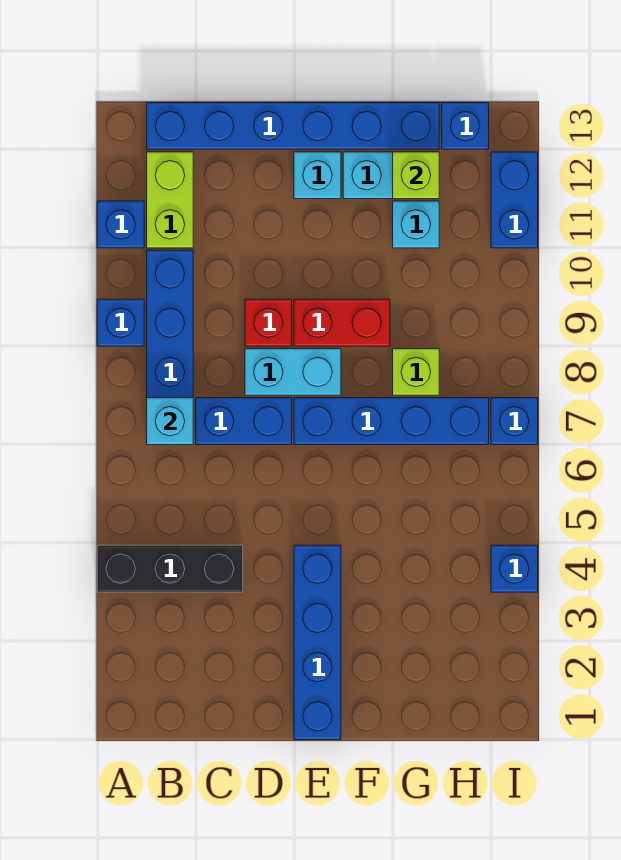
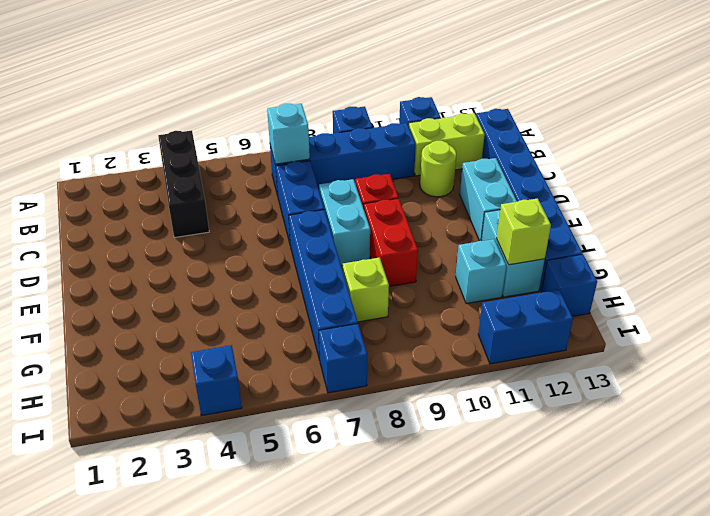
none -> lime round brick C11 level 1
blue brick E1:E4 level 1 -> none
cyan brick E12 level 1 -> cyan brick D12:E12 level 1

